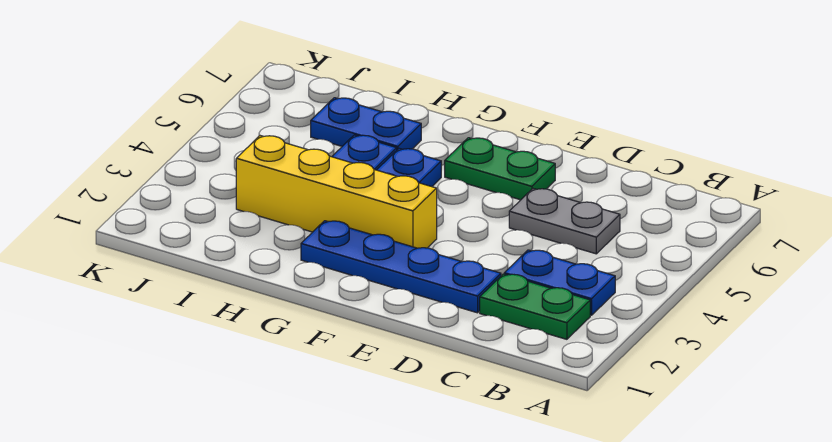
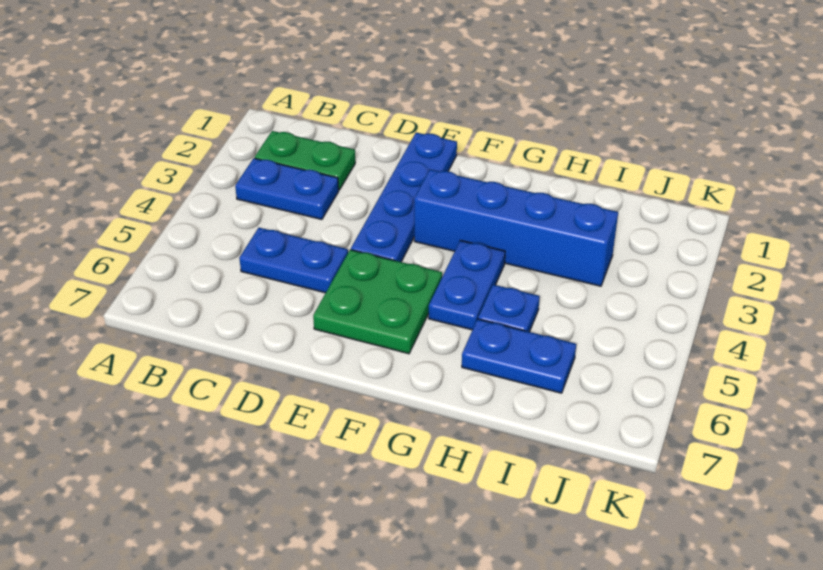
grey plate C5:D5 level 1 -> blue plate C5:D5 level 1
blue plate D2:G2 level 1 -> blue plate E1:E4 level 1
green plate E6:F6 level 1 -> green plate E5:F6 level 1
yellow brick F3:I3 level 1 -> blue brick F3:I3 level 1

